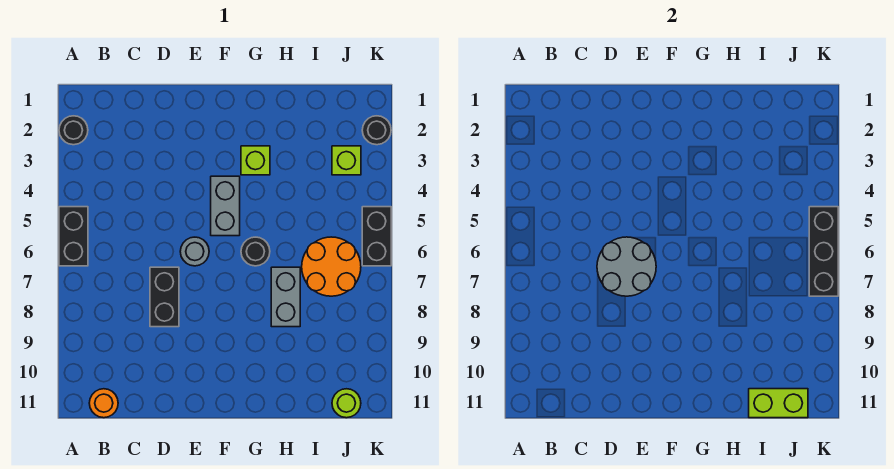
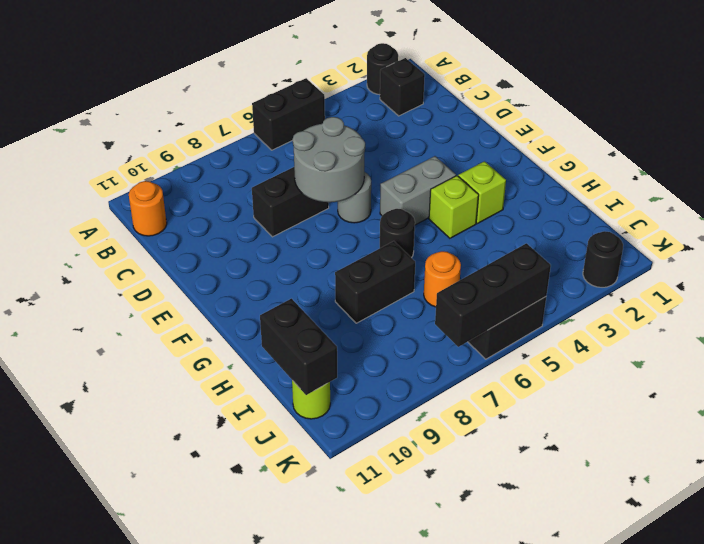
none -> black brick B2 level 1
grey brick H7:H8 level 1 -> black brick H7:H8 level 1
orange round brick I6:J7 level 1 -> orange round brick I6 level 1
lime brick I11:J11 level 2 -> black brick I11:J11 level 2
lime brick J3 level 1 -> lime brick G4 level 1

